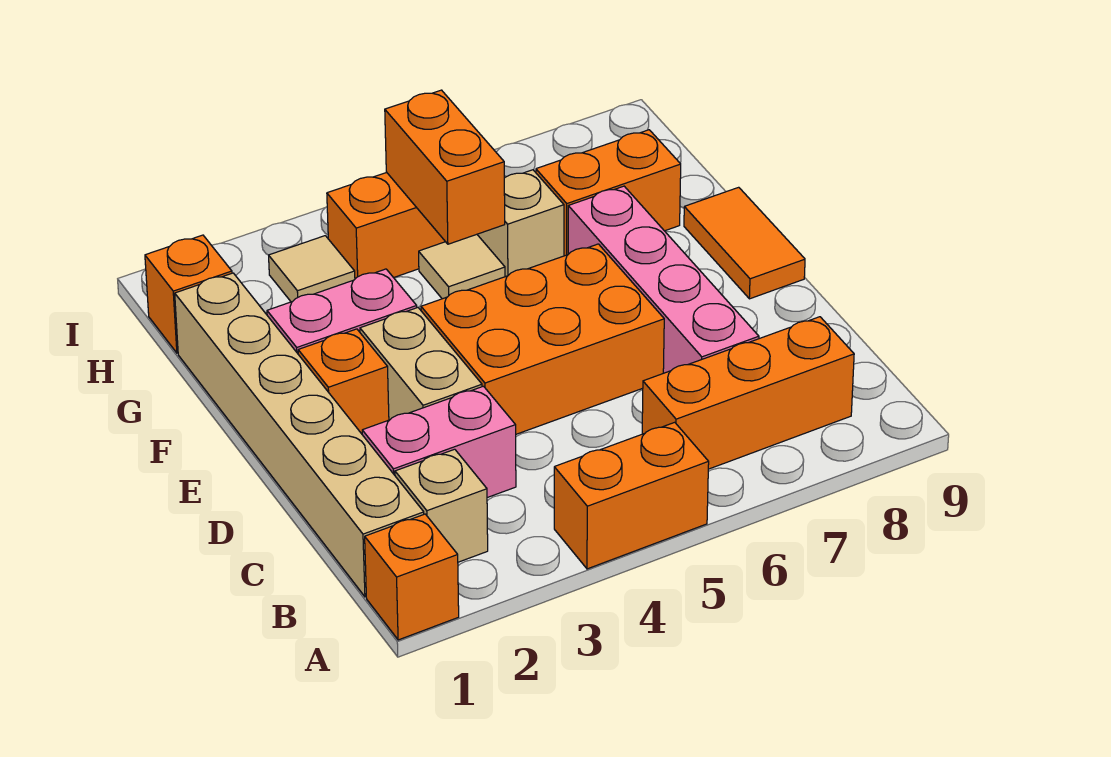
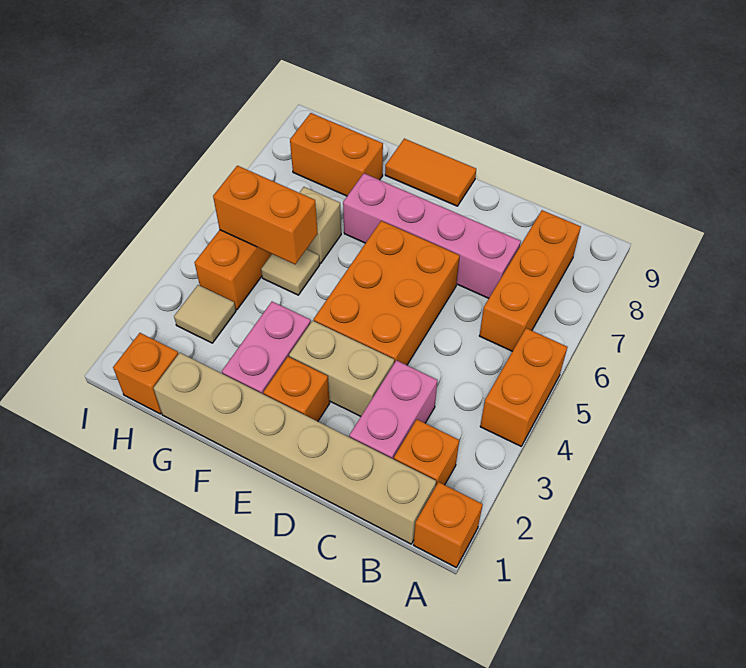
tan brick B2 level 1 -> orange brick B2 level 1
orange brick G7:G8 level 1 -> orange brick G8:H8 level 1

